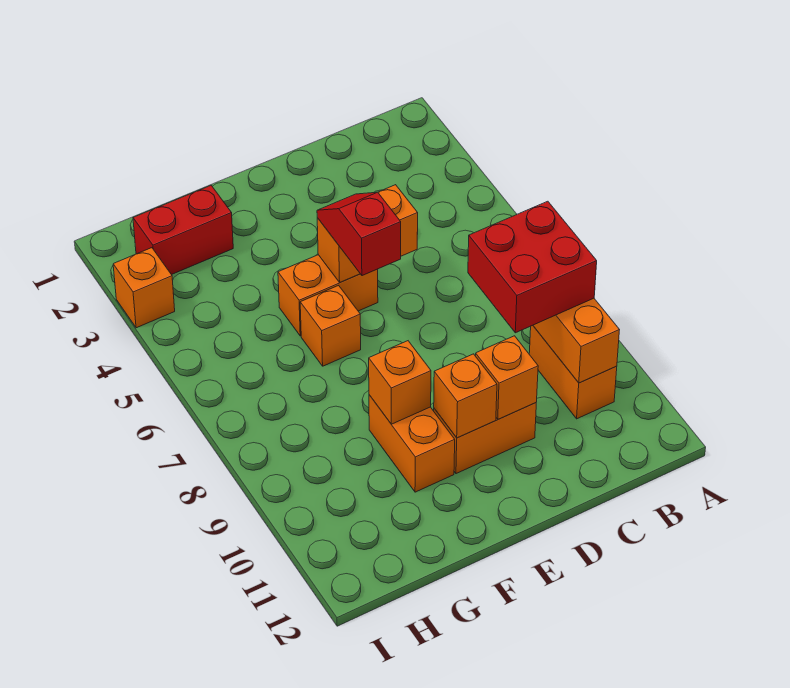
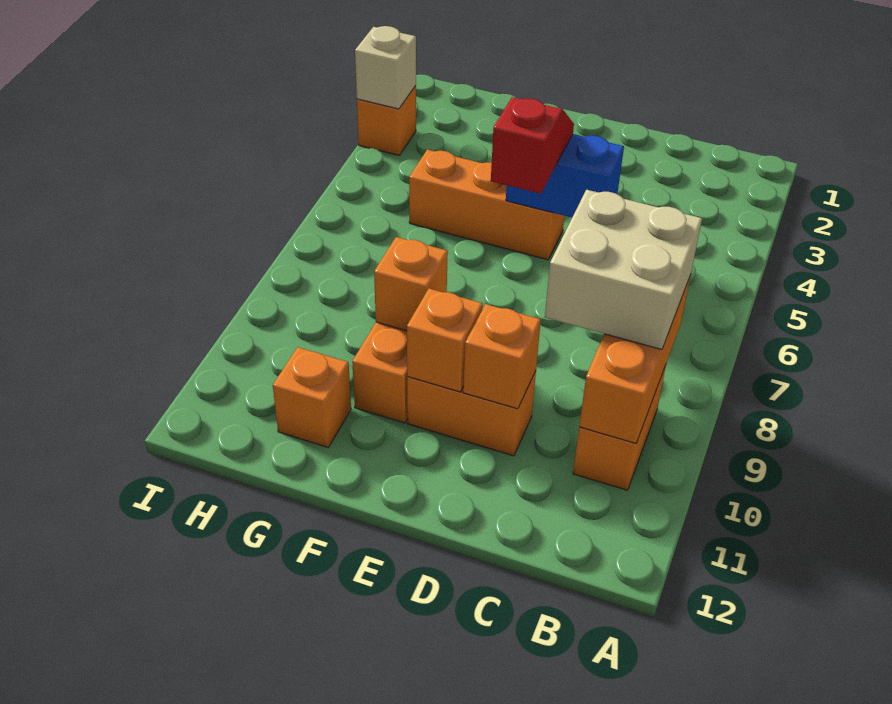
red brick B8:C9 level 3 -> tan brick B8:C9 level 3
orange brick D5:E5 level 2 -> blue brick D5:E5 level 2
orange brick E5:F5 level 1 -> orange brick E5:G5 level 1
orange brick F6 level 1 -> orange brick G11 level 1
red brick G2:H2 level 1 -> none
none -> tan brick I3 level 2

